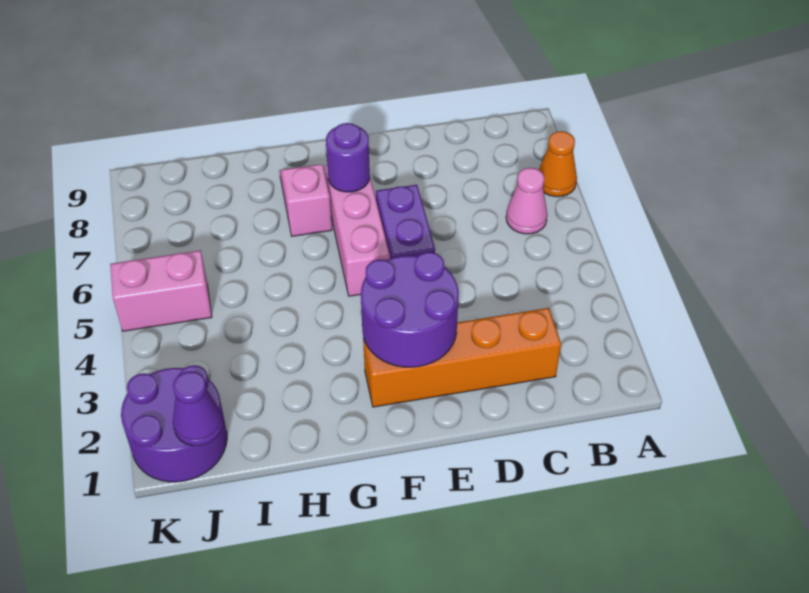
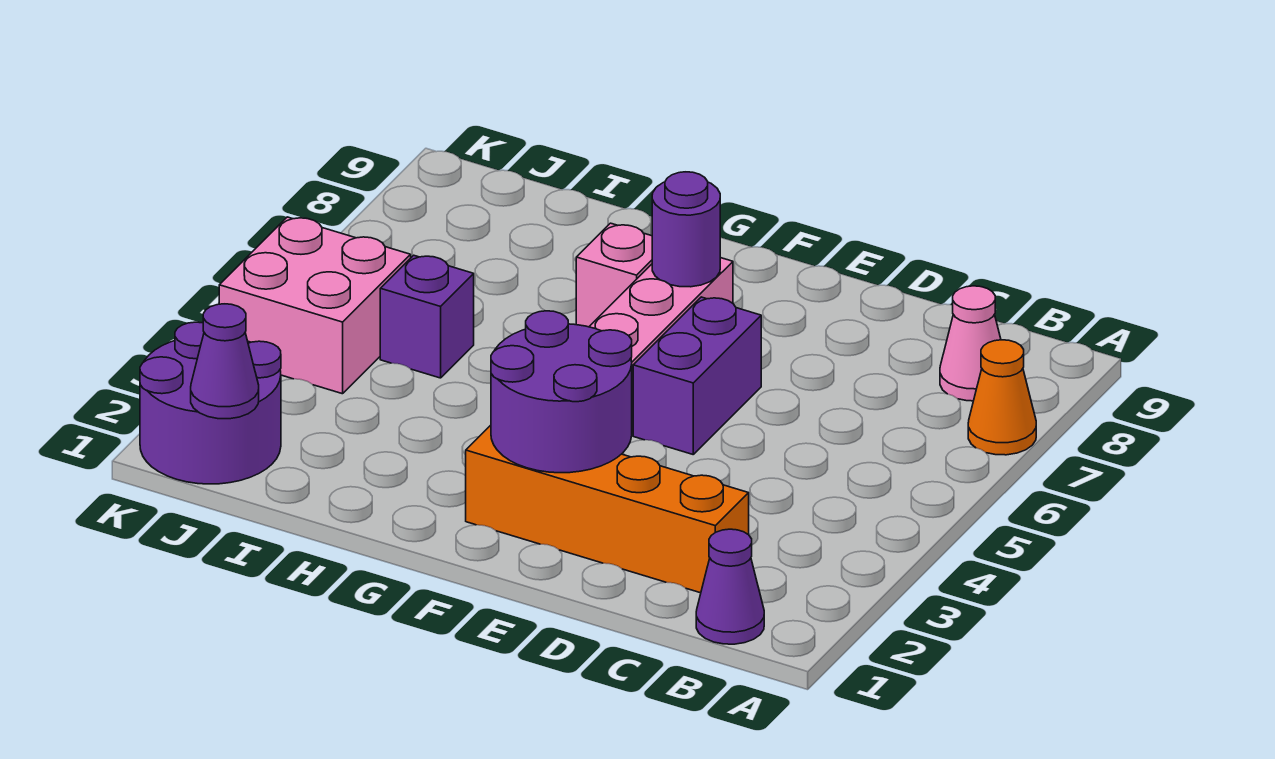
none -> purple cone B1 level 1
pink cone B6 level 1 -> pink cone B8 level 1
none -> purple brick I5 level 1
pink brick J5:K5 level 1 -> pink brick J4:K5 level 1

